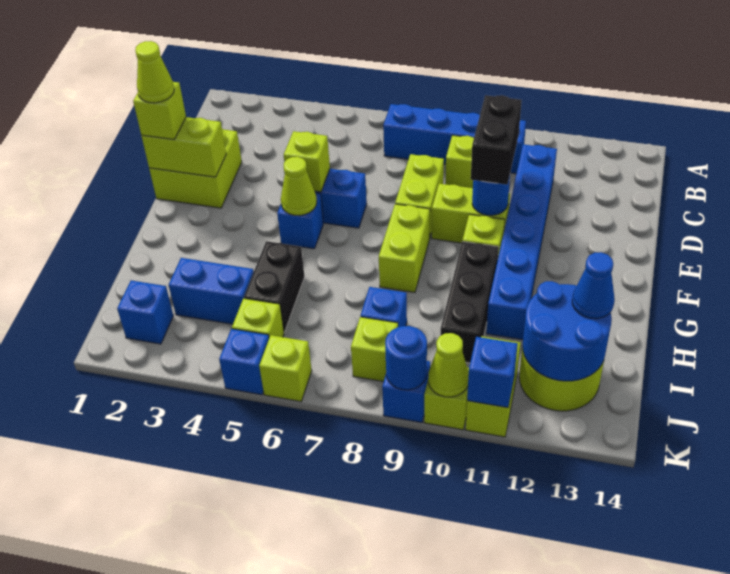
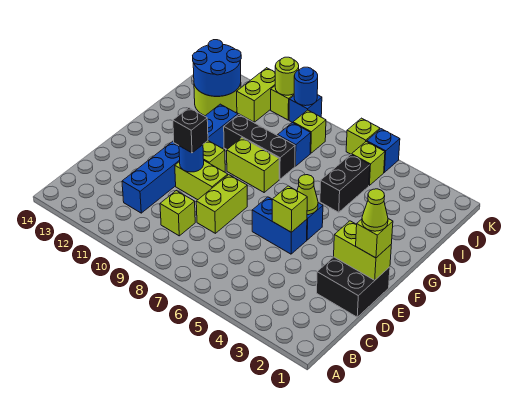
blue brick B7:B10 level 1 -> none
lime brick D1:E2 level 1 -> black brick D1:E2 level 1
black brick D10:E10 level 3 -> black brick E10 level 3
lime brick F8:G8 level 1 -> lime brick G8:G9 level 1
black brick G10:I10 level 1 -> black brick H8:H10 level 1
blue brick I3:I4 level 1 -> none
blue cone I13 level 3 -> none
blue brick J2 level 1 -> none
lime cone K10 level 2 -> lime round brick K10 level 2
blue brick K11 level 2 -> none

